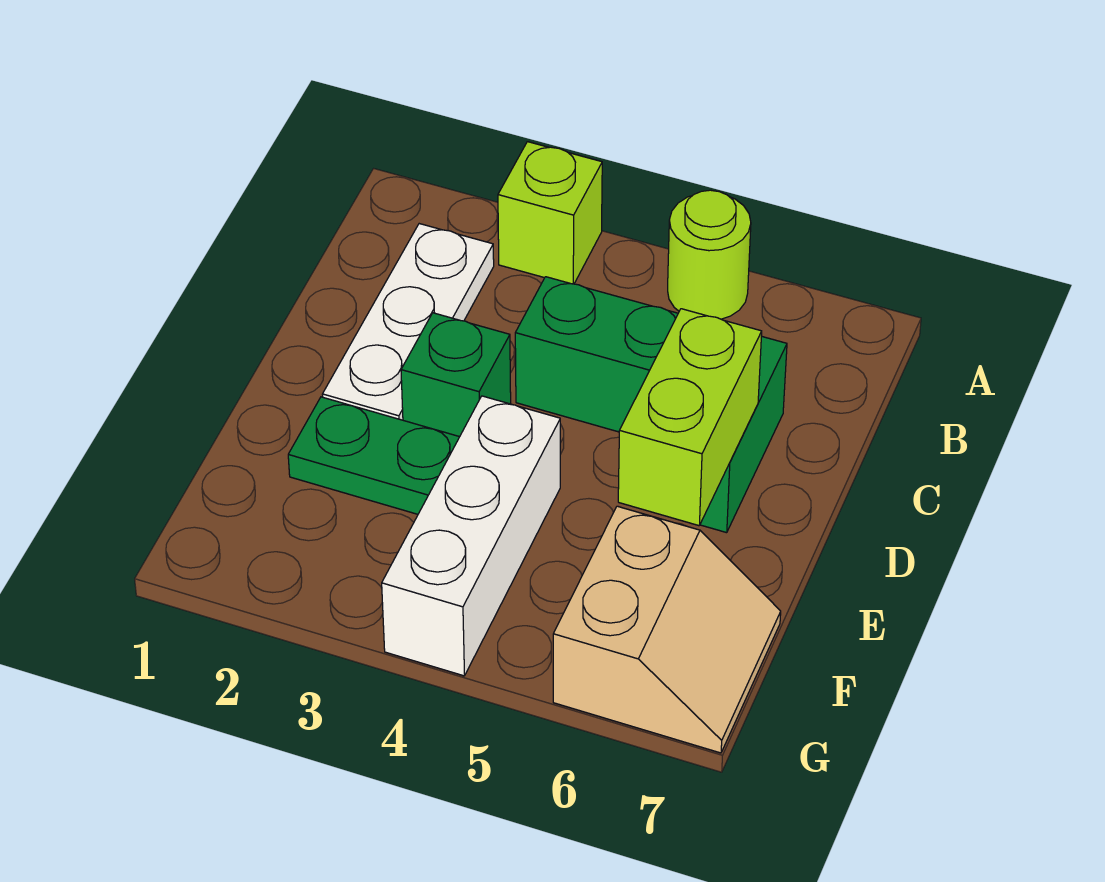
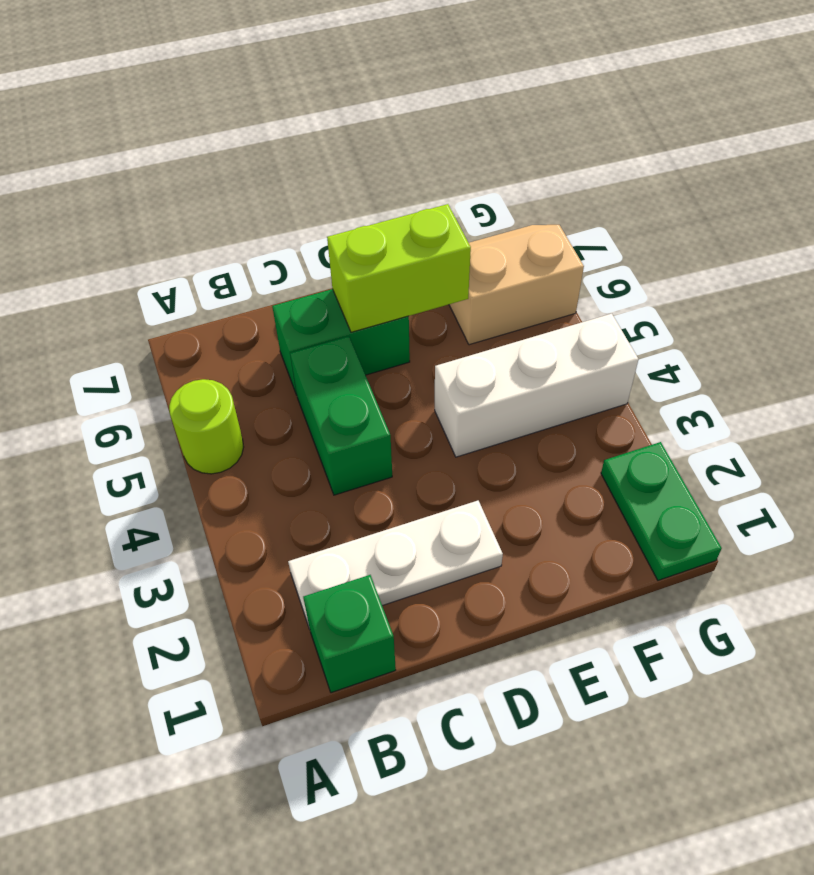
lime brick A3 level 1 -> none
green brick D3 level 1 -> green brick B1 level 1
green plate E2:E3 level 1 -> green plate G1:G2 level 1

